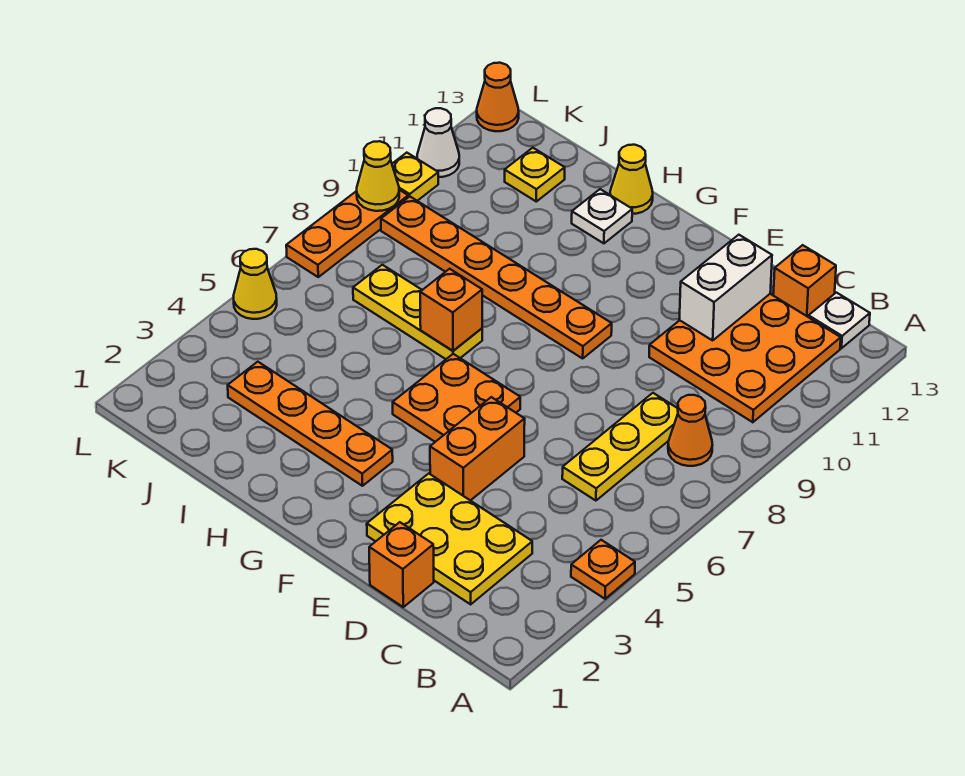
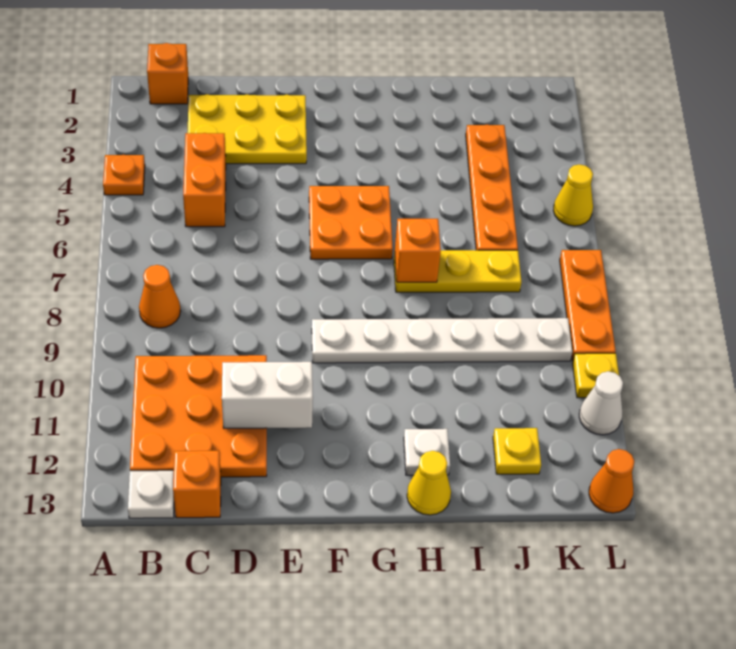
yellow plate C6:C8 level 1 -> none
orange brick D1 level 1 -> orange brick B1 level 1
white brick D11:D12 level 2 -> white brick D11:E11 level 2
orange brick E4:E5 level 1 -> orange brick C4:C5 level 1
orange plate F9:K9 level 1 -> white plate F9:K9 level 1
orange plate G3:J3 level 1 -> orange plate J3:J6 level 1
yellow cone L9 level 2 -> none

